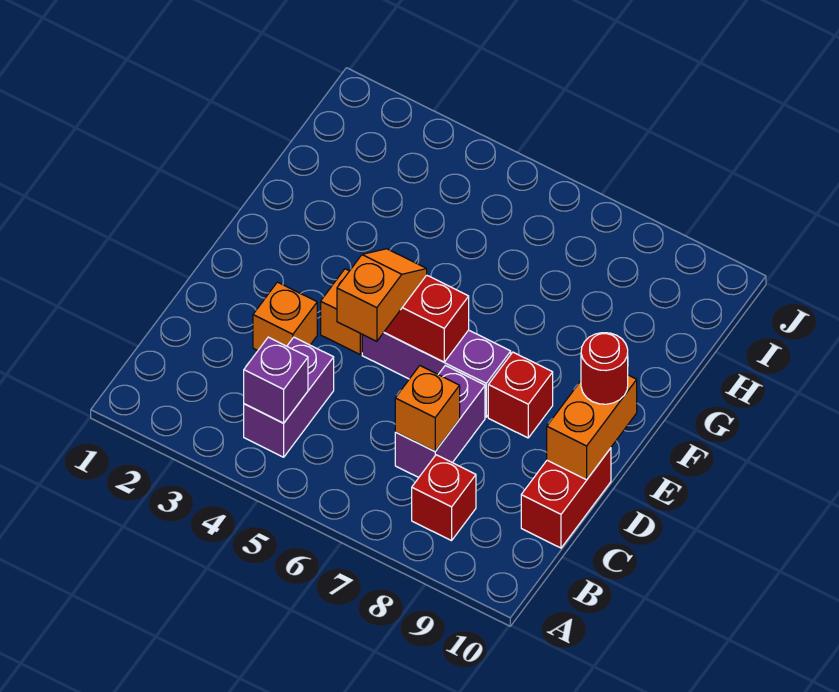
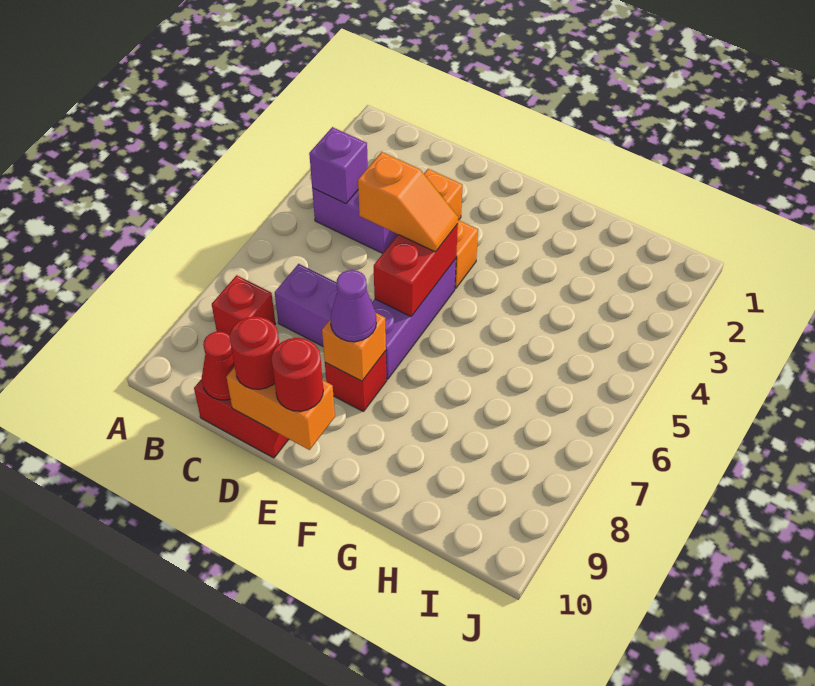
orange brick C7 level 2 -> orange brick E8 level 2
none -> red cone C10 level 2
none -> red round brick D10 level 3
none -> purple cone E8 level 3

